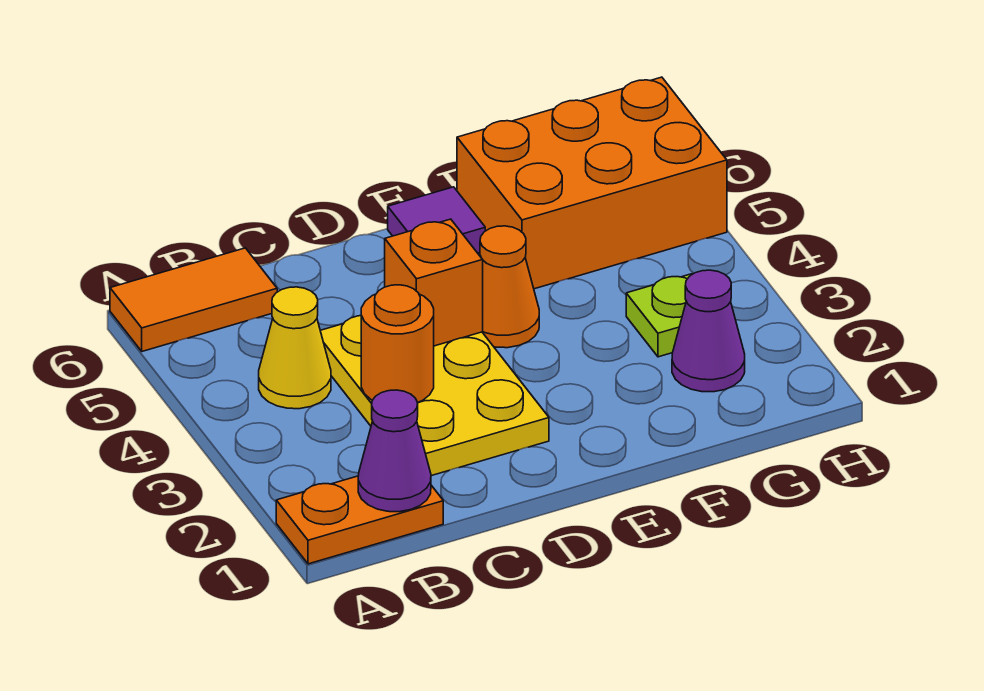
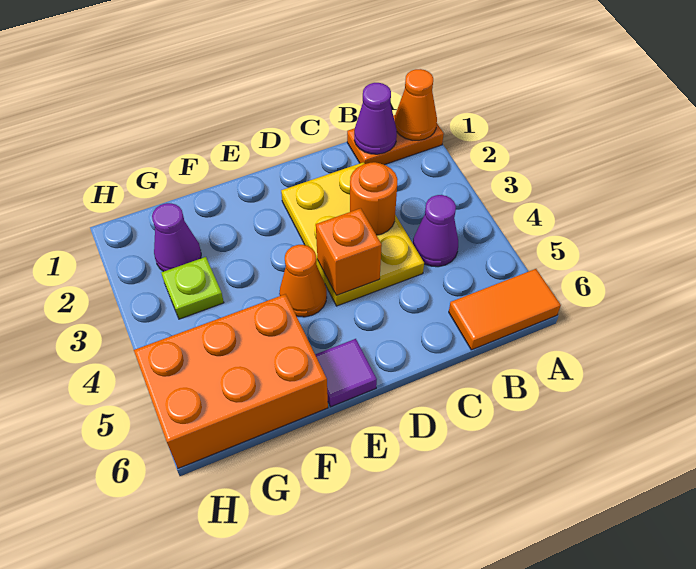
none -> orange cone A1 level 2
yellow cone B4 level 1 -> purple cone B4 level 1

